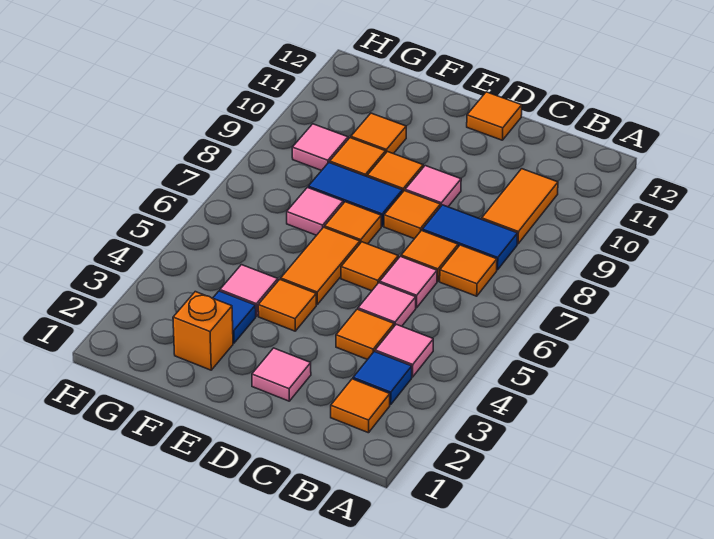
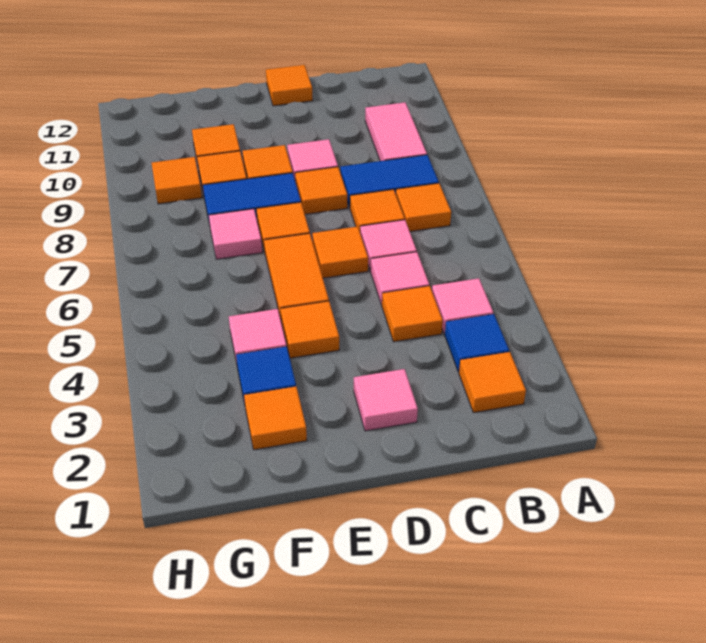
orange tile B9:B10 level 1 -> pink tile B9:B10 level 1
orange brick F2 level 1 -> orange tile F2 level 1
pink tile G9 level 1 -> orange tile G9 level 1

